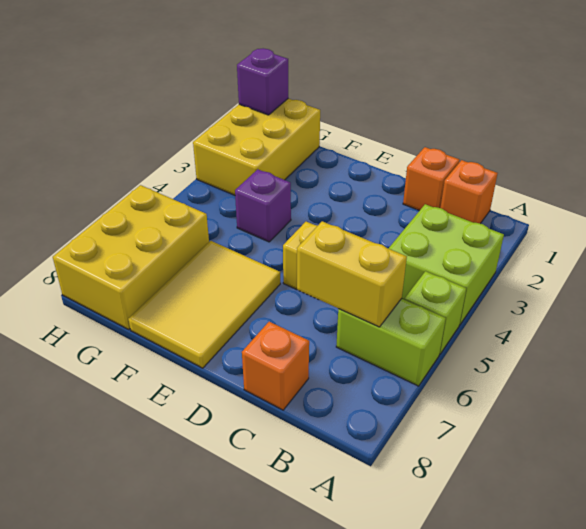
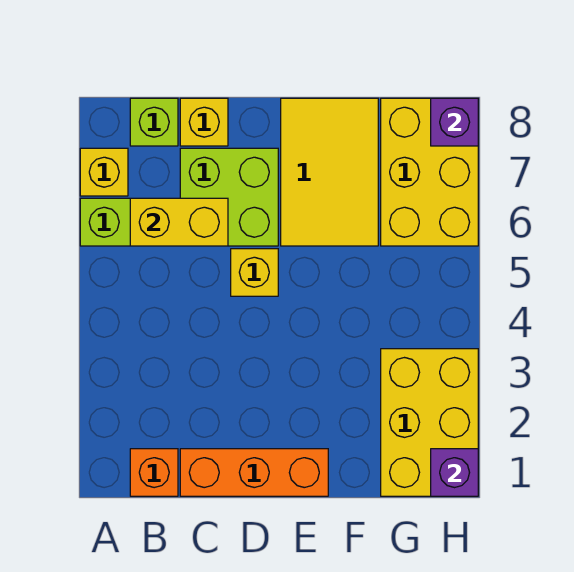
lime brick A3:B4 level 1 -> lime brick C6:D7 level 1
lime brick A5 level 1 -> lime brick B8 level 1
none -> yellow brick A7 level 1
orange brick C1 level 1 -> orange brick C1:E1 level 1
orange brick C8 level 1 -> yellow brick C8 level 1
purple brick F4 level 1 -> purple brick H8 level 2

